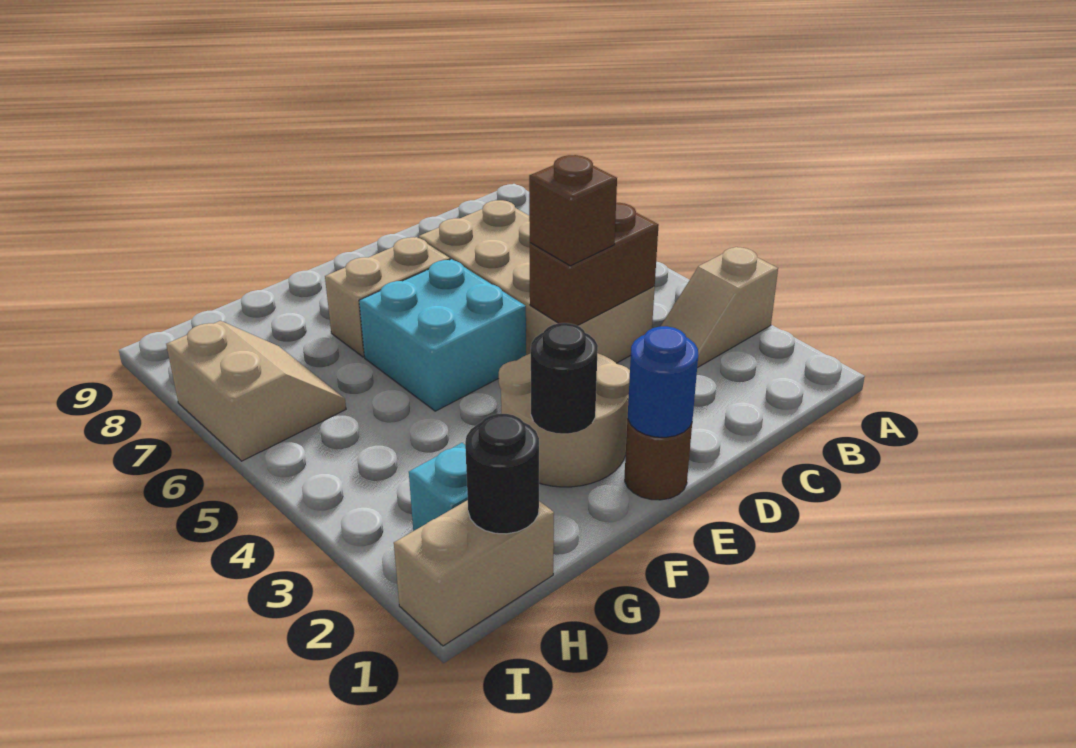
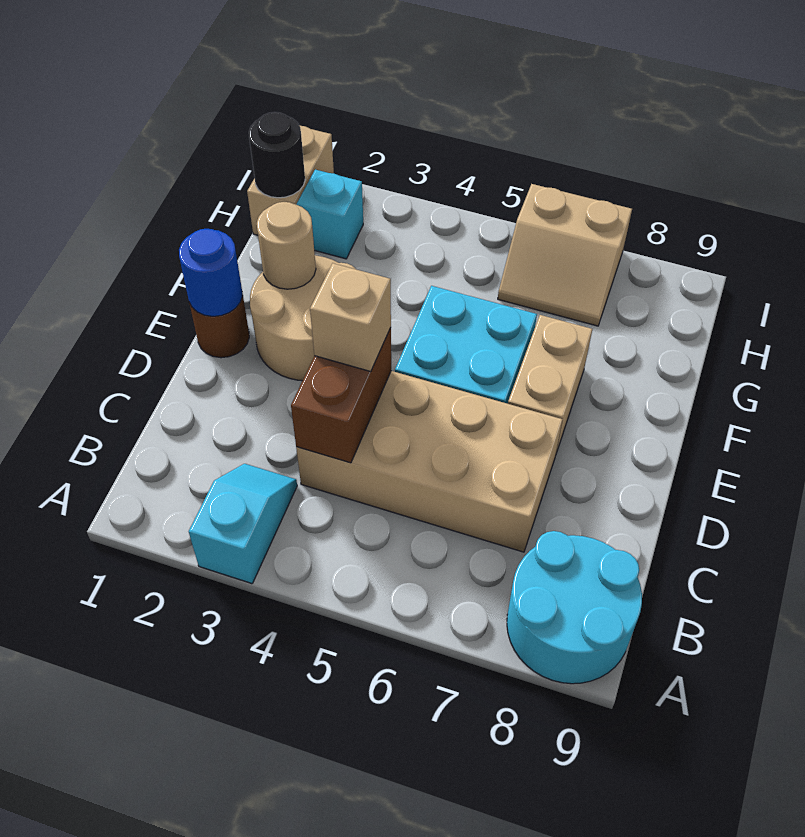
tan slope A3:B3 level 1 top A -> cyan slope A3:B3 level 1 top A
none -> cyan round brick A8:B9 level 1
brown brick D4 level 3 -> tan brick D4 level 3
black round brick F2 level 2 -> tan round brick F2 level 2

